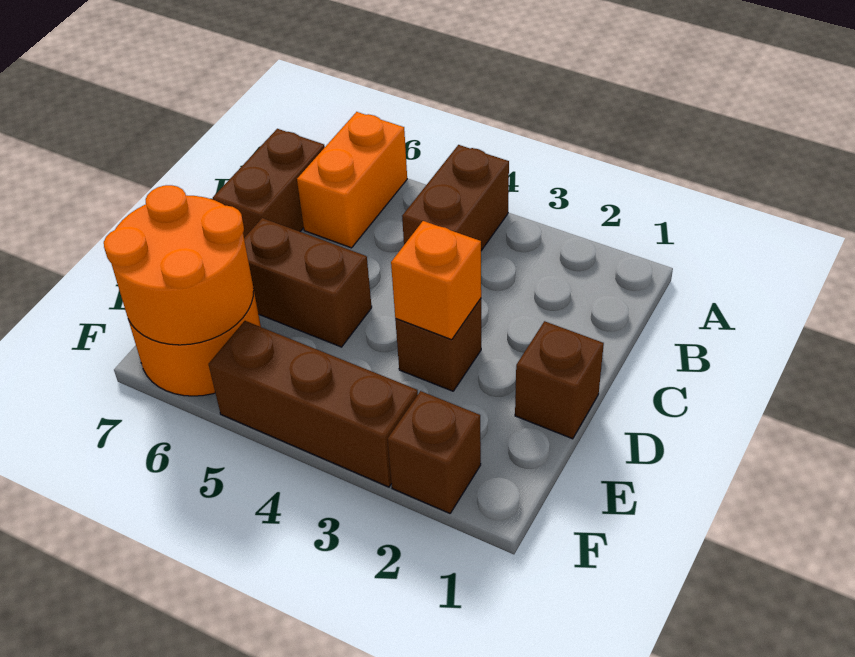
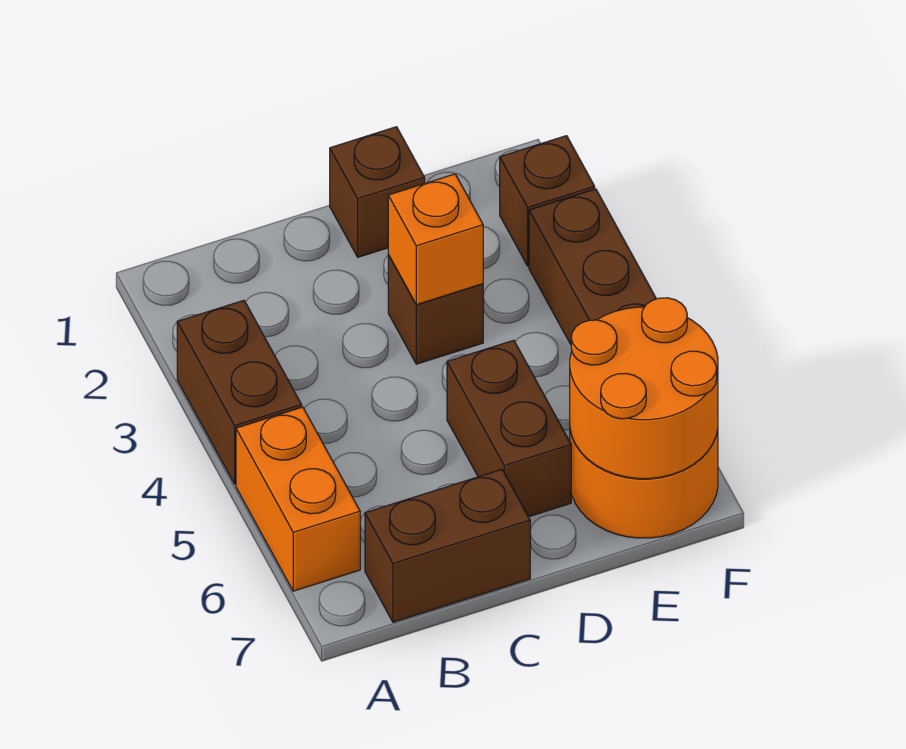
brown brick A4:B4 level 1 -> brown brick A3:A4 level 1
orange brick A6:B6 level 1 -> orange brick A5:A6 level 1

